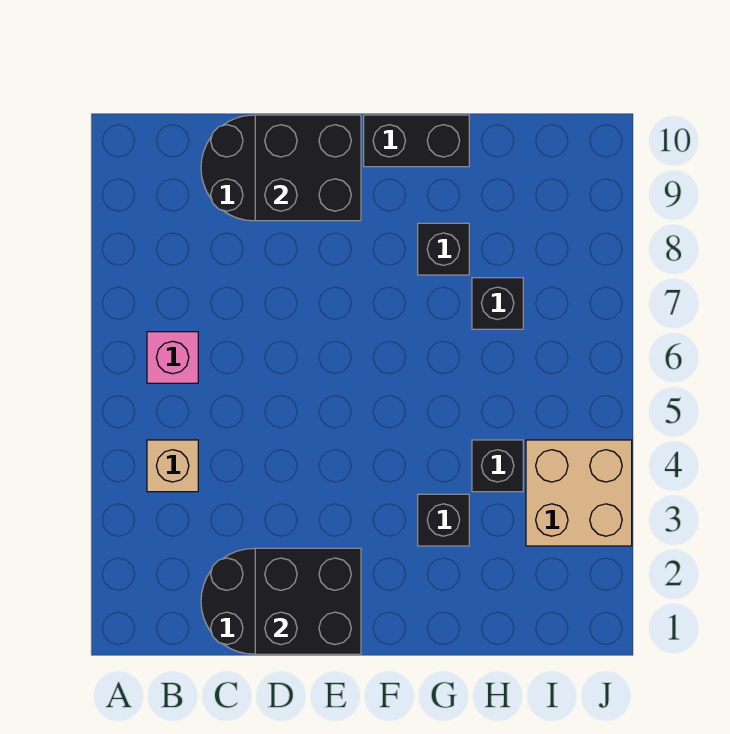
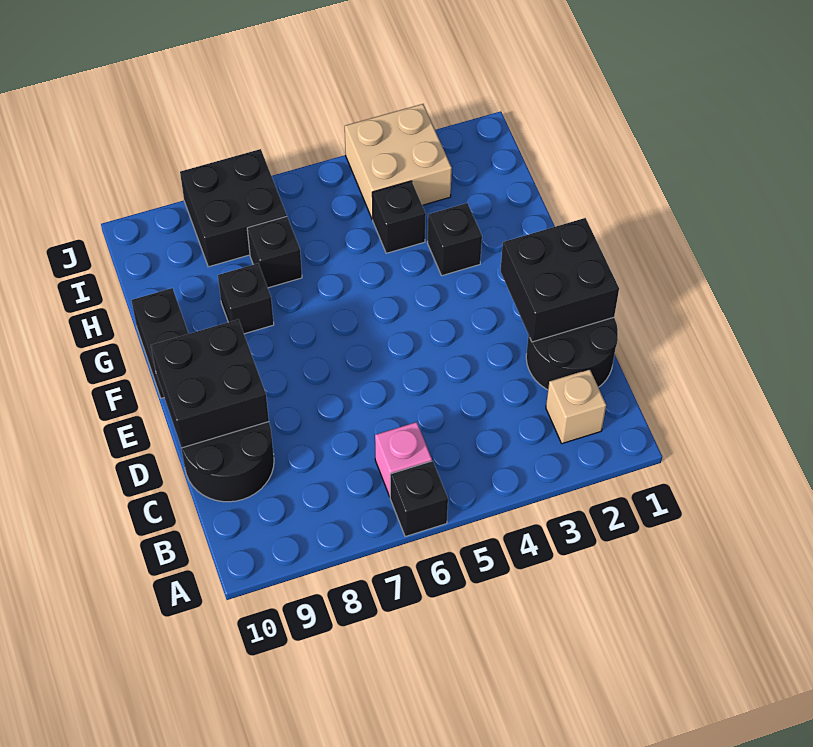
none -> black brick A6 level 1
tan brick B4 level 1 -> tan brick B2 level 1
none -> black brick I7:J8 level 1

